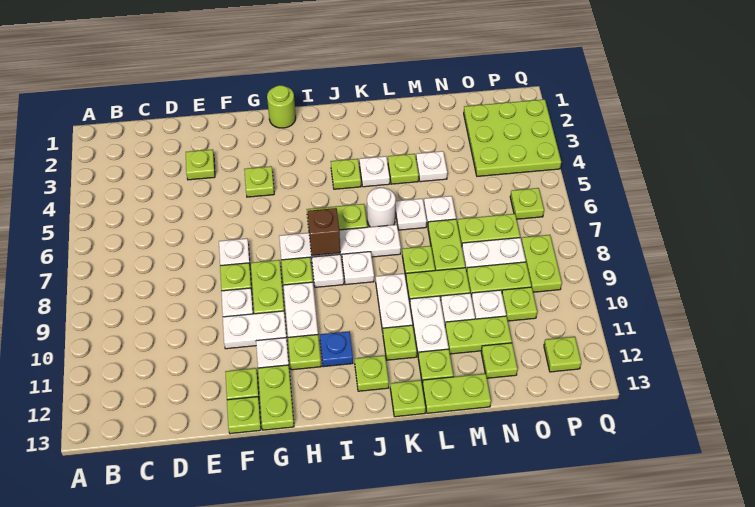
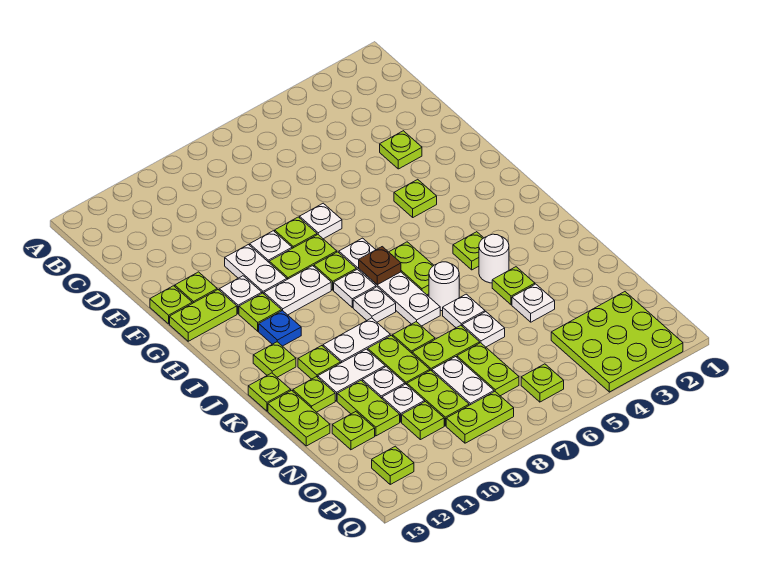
lime round brick H1 level 1 -> none
brown brick I7 level 2 -> brown plate I7 level 2
white plate K4 level 1 -> white round brick K4 level 1

